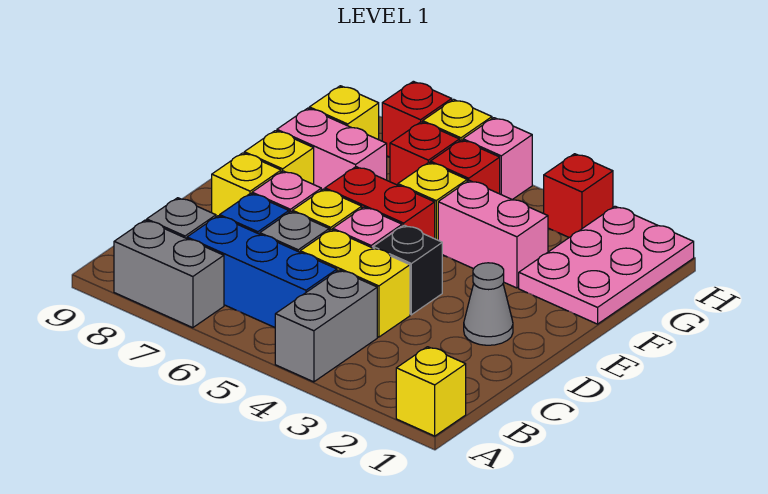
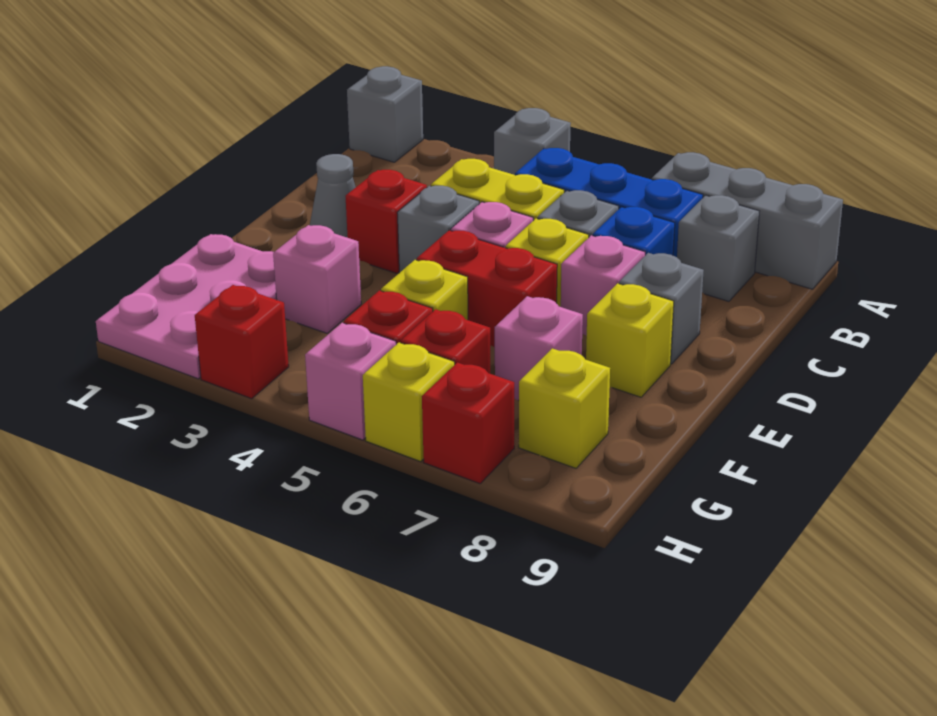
yellow brick A1 level 1 -> grey brick A1 level 1
grey brick A4:B4 level 1 -> grey brick A4 level 1
grey brick A7:A8 level 1 -> grey brick A7:A9 level 1
none -> red brick D3 level 1
black brick D4 level 1 -> grey brick D4 level 1
yellow brick D8 level 1 -> grey brick D8 level 1
pink brick F3:F4 level 1 -> pink brick F3 level 1
pink brick F7:F8 level 1 -> pink brick F7 level 1

